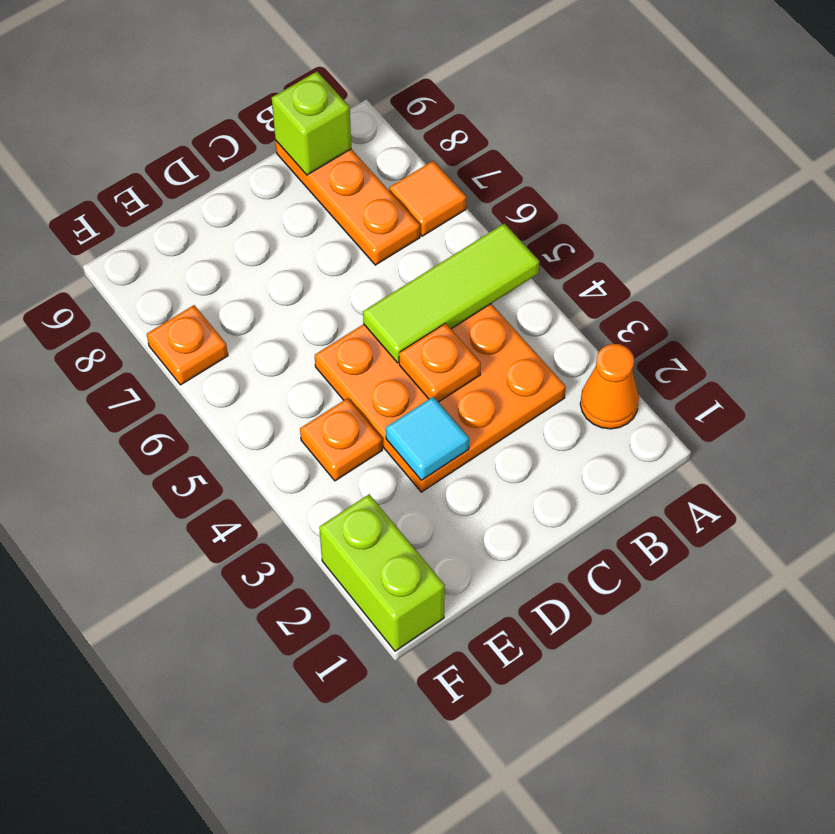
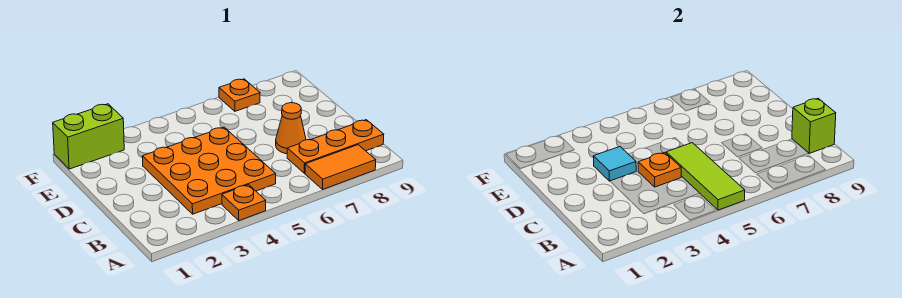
orange cone A2 level 1 -> orange cone C7 level 1
orange tile A7 level 1 -> orange tile A7:A8 level 1
orange plate E4 level 1 -> orange plate A4 level 1

